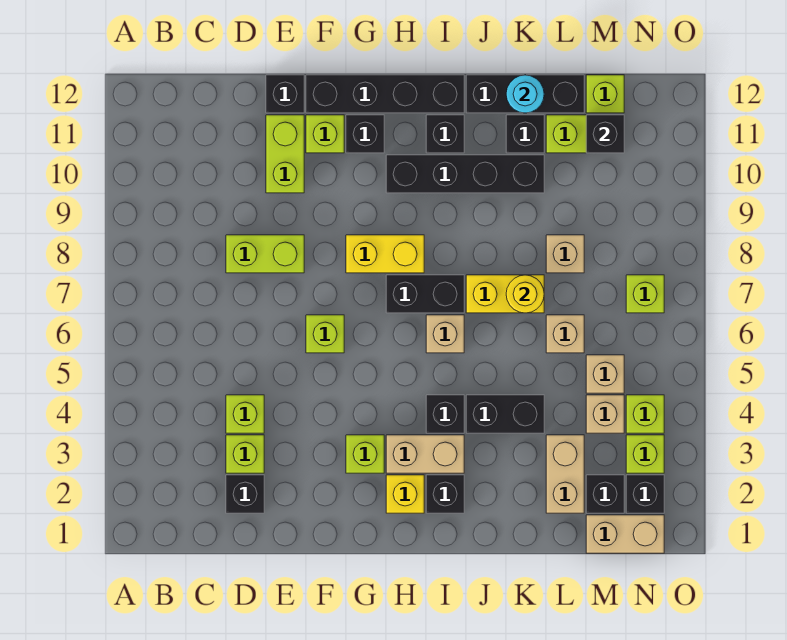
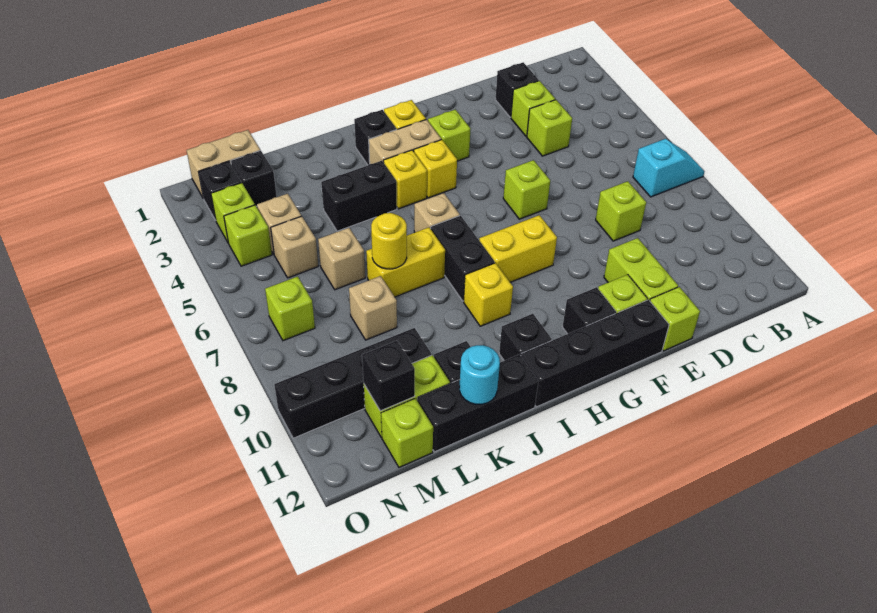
none -> cyan slope A7:B7 level 1 top B
lime brick D8:E8 level 1 -> lime brick D8 level 1
black brick E12 level 1 -> lime brick E12 level 1
none -> yellow brick H4 level 1
black brick H7:I7 level 1 -> black brick I7:I8 level 1
black brick H10:K10 level 1 -> black brick L10:O10 level 1
black brick I4 level 1 -> yellow brick I4 level 1
none -> yellow brick I9 level 1
tan brick L2:L3 level 1 -> none

